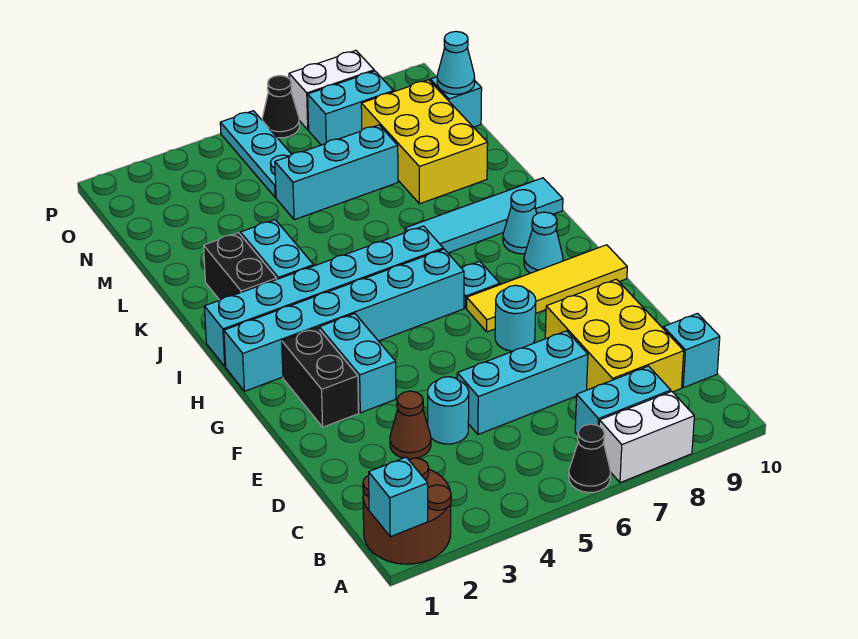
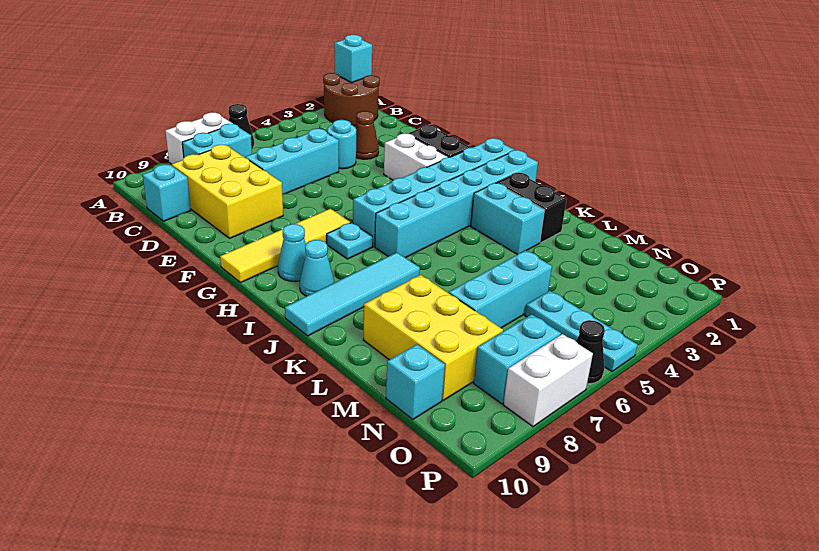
cyan brick F3:G3 level 1 -> white brick F3:G3 level 1
cyan round brick F7 level 1 -> none
cyan cone N10 level 2 -> none

